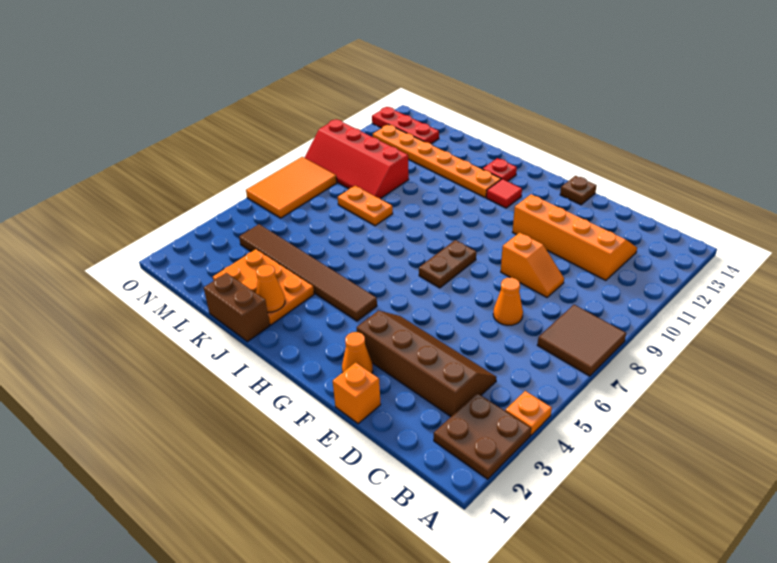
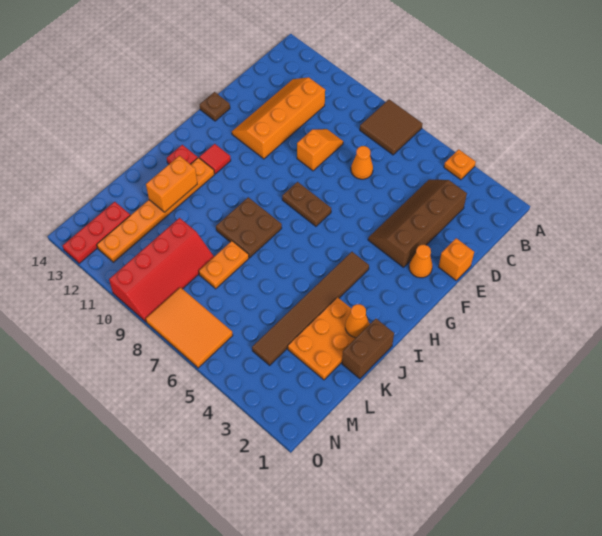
brown plate A2:B3 level 1 -> brown plate I8:J9 level 1
none -> orange brick J12:K12 level 2

